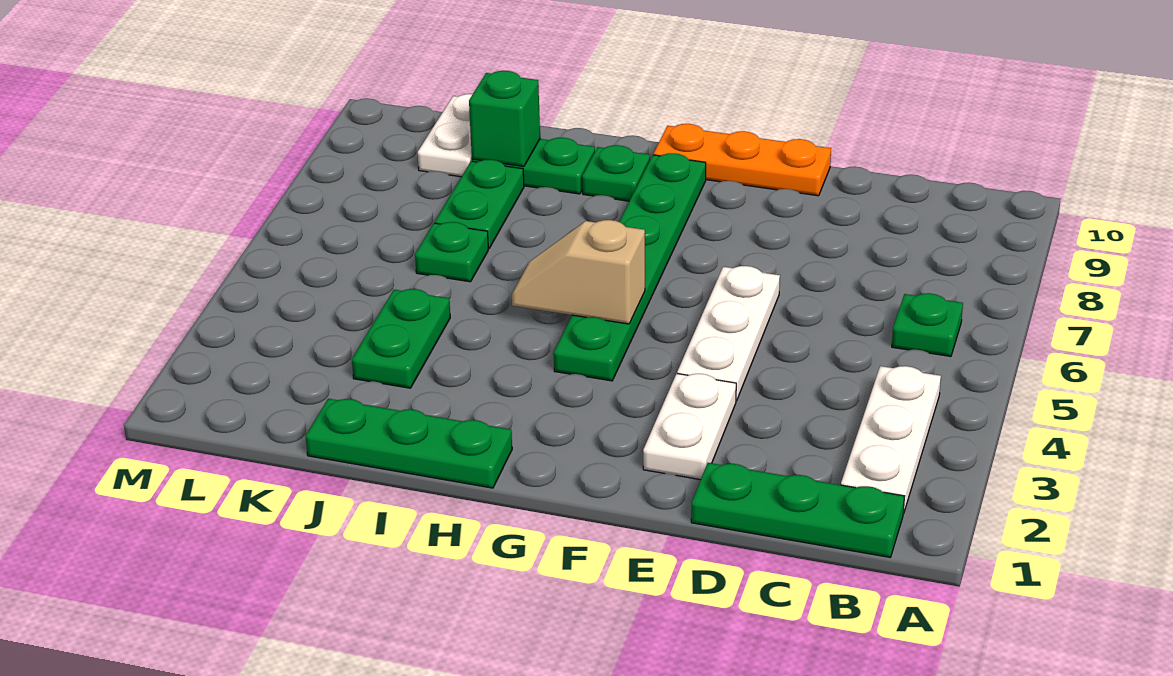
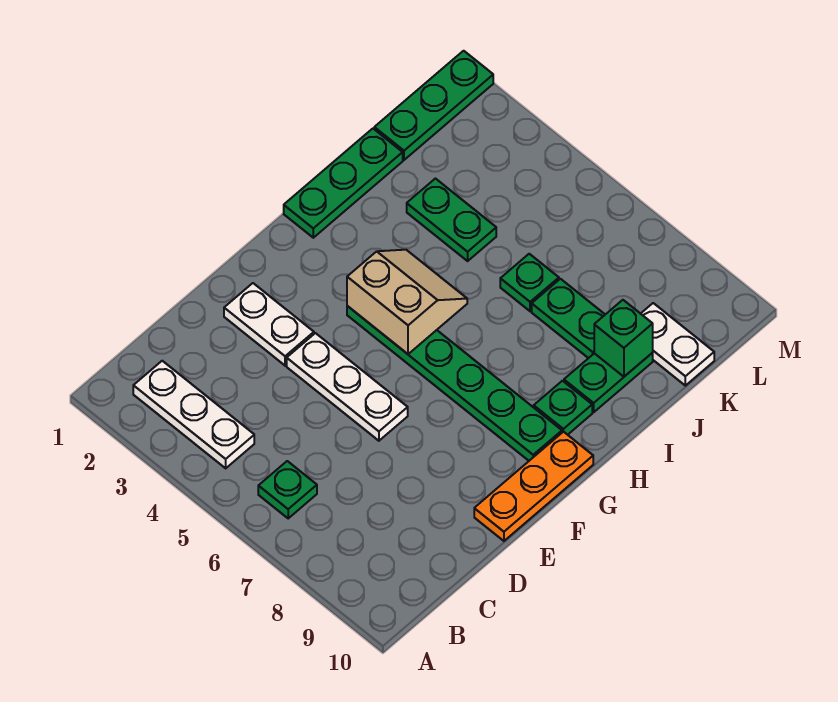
green plate B1:D1 level 1 -> green plate K1:M1 level 1
tan slope G5:H5 level 2 top G -> tan slope G4:H5 level 2 top G

